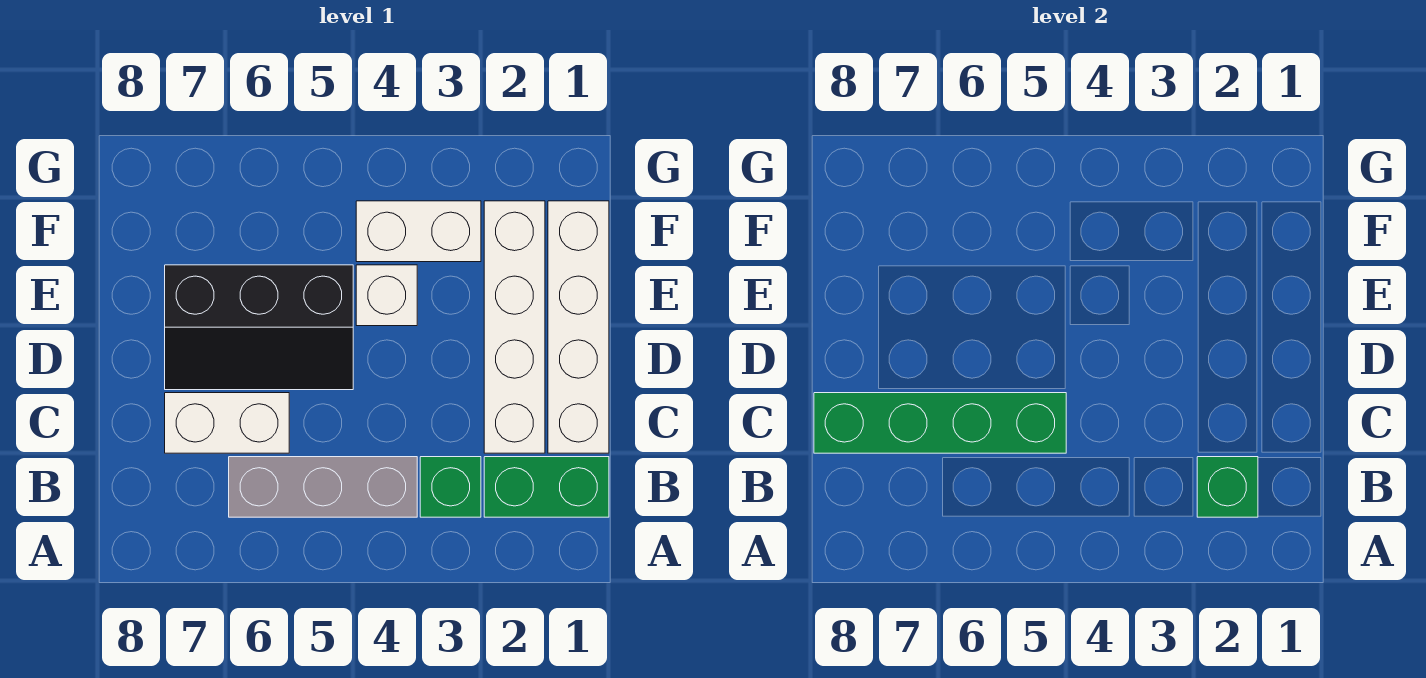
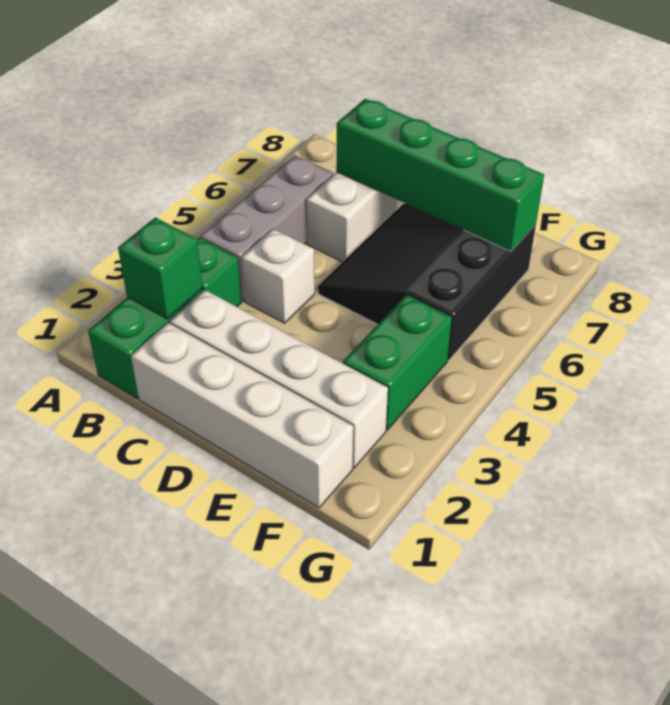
green brick C5:C8 level 2 -> green brick C7:F7 level 2
black slope D5:E7 level 1 top E -> black slope D5:F7 level 1 top F
white brick E4 level 1 -> white brick C4 level 1
white brick F3:F4 level 1 -> green brick F3:F4 level 1

